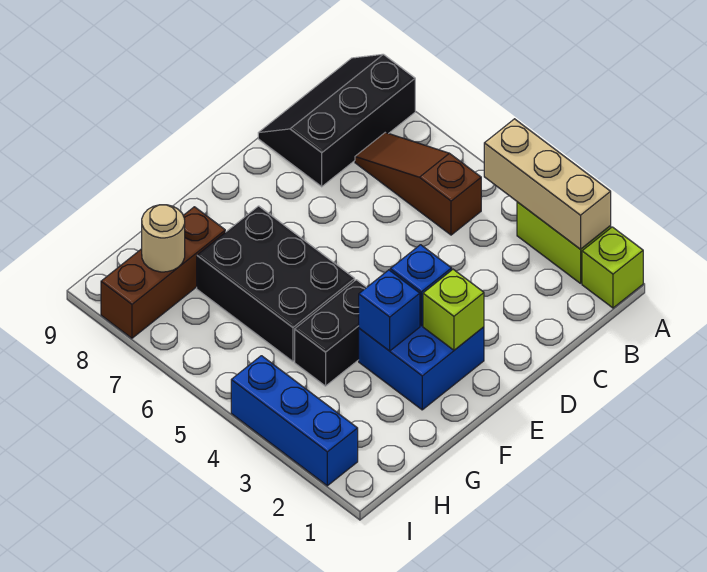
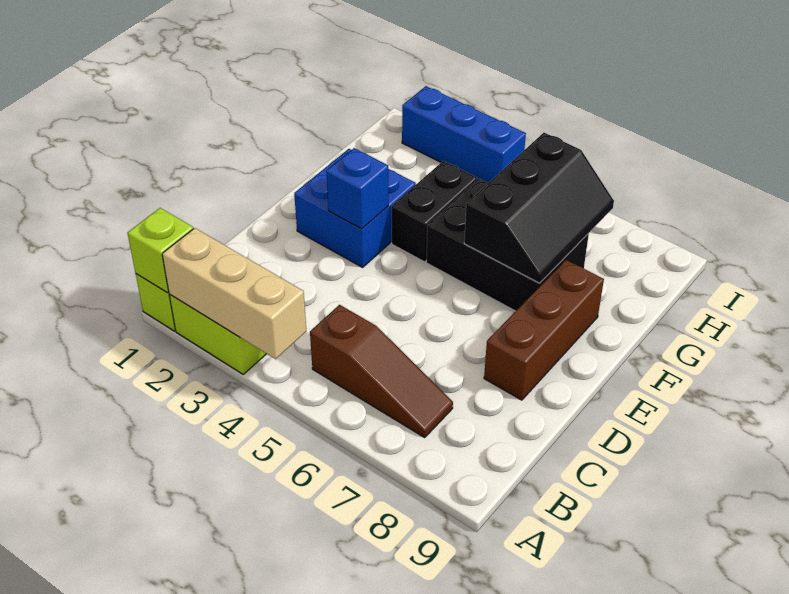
black slope A8:C9 level 1 top 8 -> black slope F6:H7 level 2 top 6
lime brick E2 level 2 -> lime brick A1 level 2
blue brick F3 level 2 -> none
brown brick G8:I8 level 1 -> brown brick D8:F8 level 1
tan round brick H8 level 2 -> none

